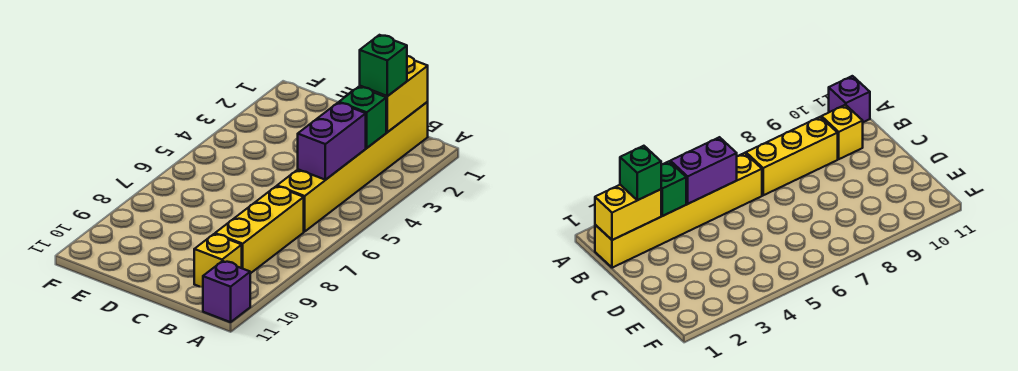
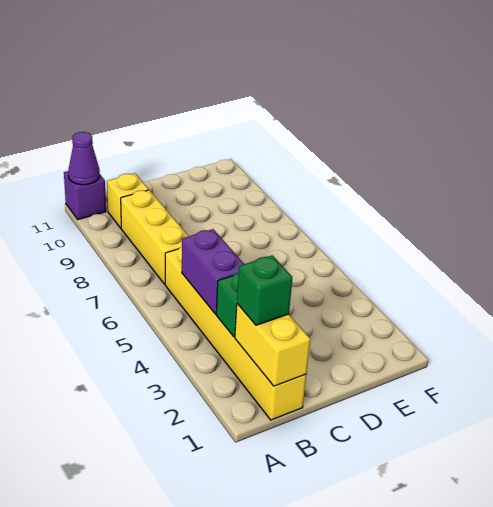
none -> purple cone A11 level 2

